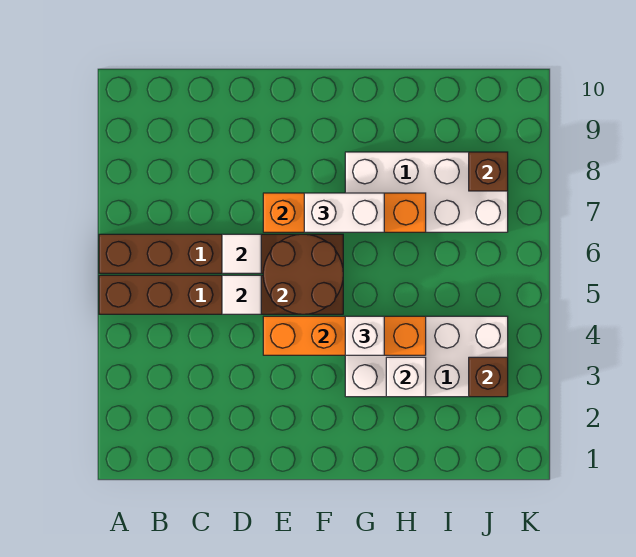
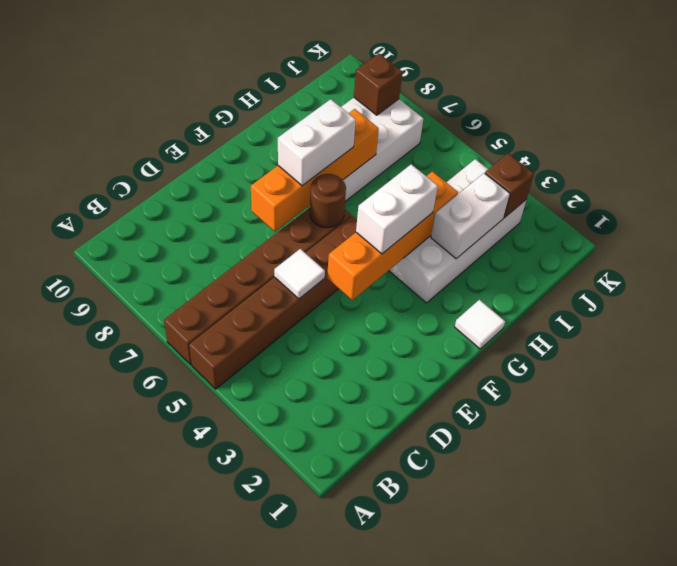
white tile D6 level 2 -> white tile G1 level 1
brown round brick E5:F6 level 2 -> brown round brick F6 level 2
white brick G4 level 3 -> white brick F4:G4 level 3
white brick H3 level 2 -> white brick H3:I3 level 2

